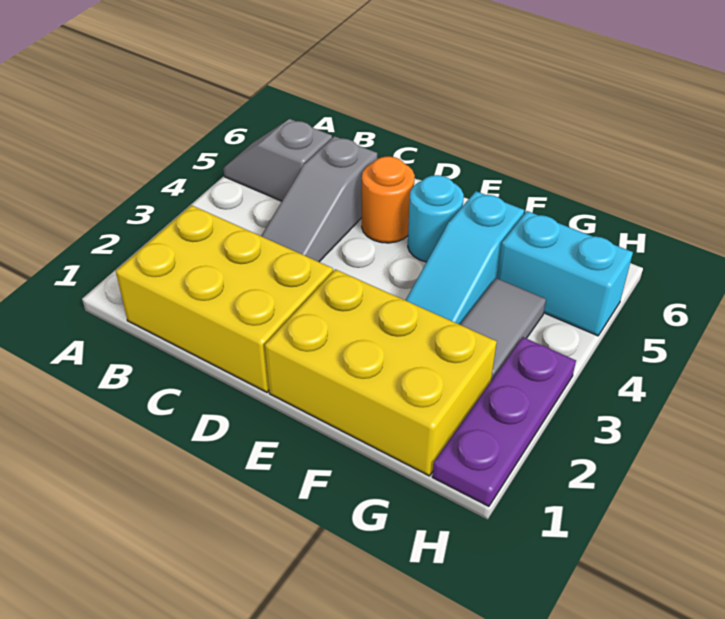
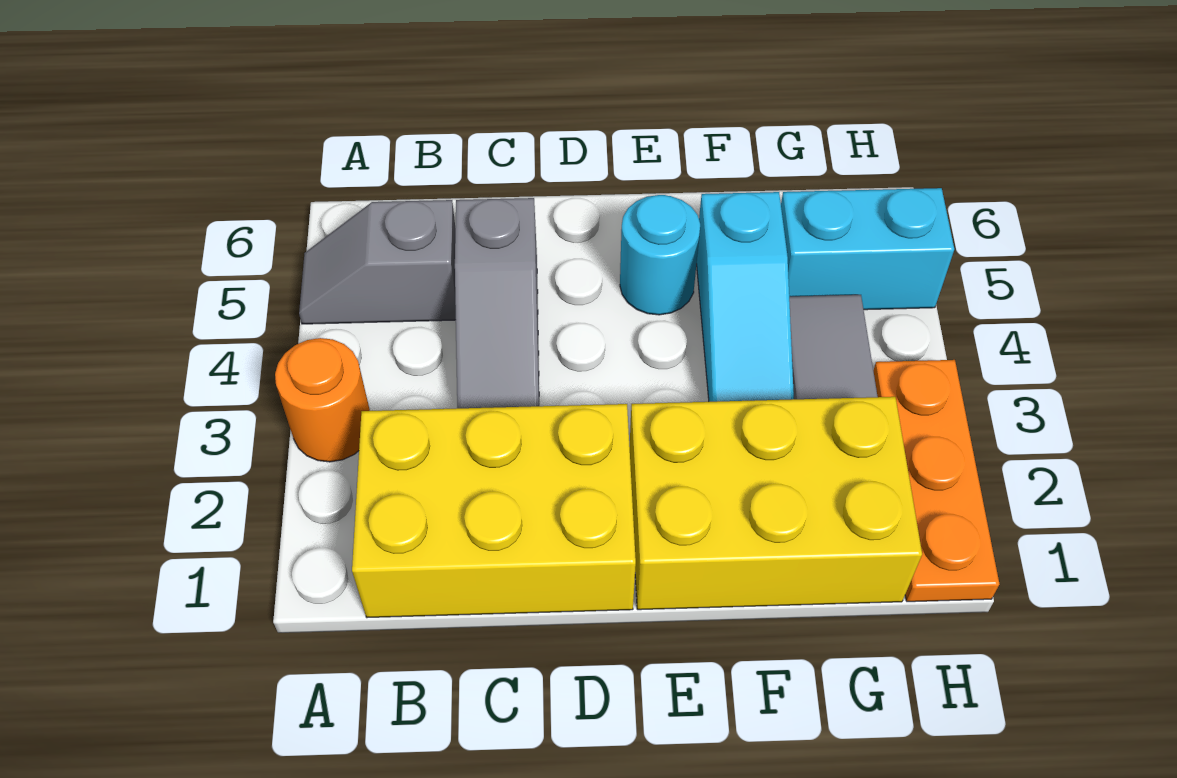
orange round brick D5 level 1 -> orange round brick A3 level 1
purple plate H1:H3 level 1 -> orange plate H1:H3 level 1

